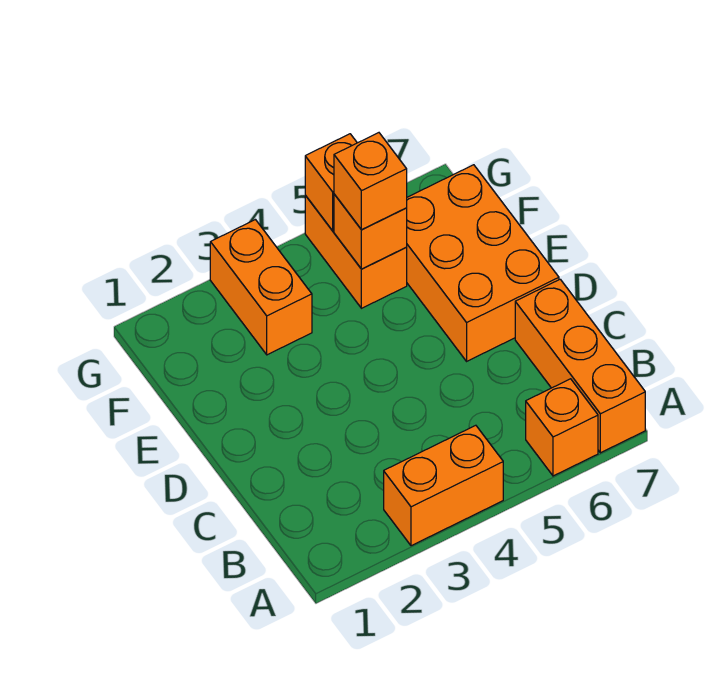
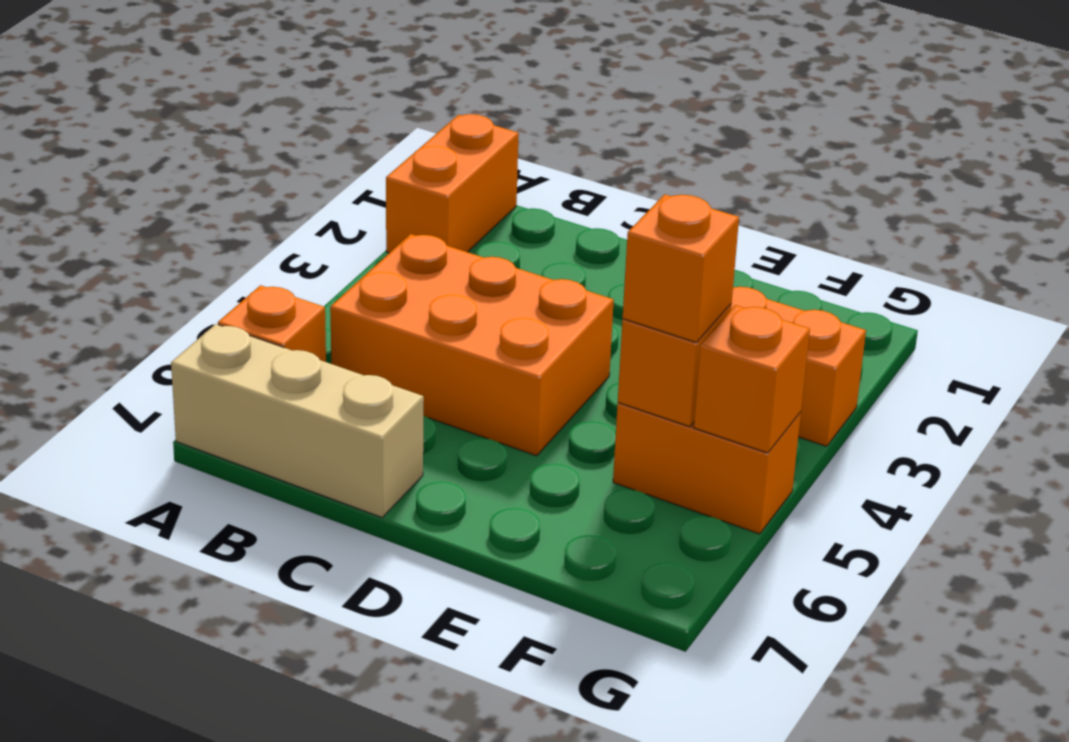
orange brick A3:A4 level 1 -> orange brick A1:A2 level 1
orange brick A7:C7 level 1 -> tan brick A7:C7 level 1
orange brick D6:F7 level 1 -> orange brick B4:D5 level 1

